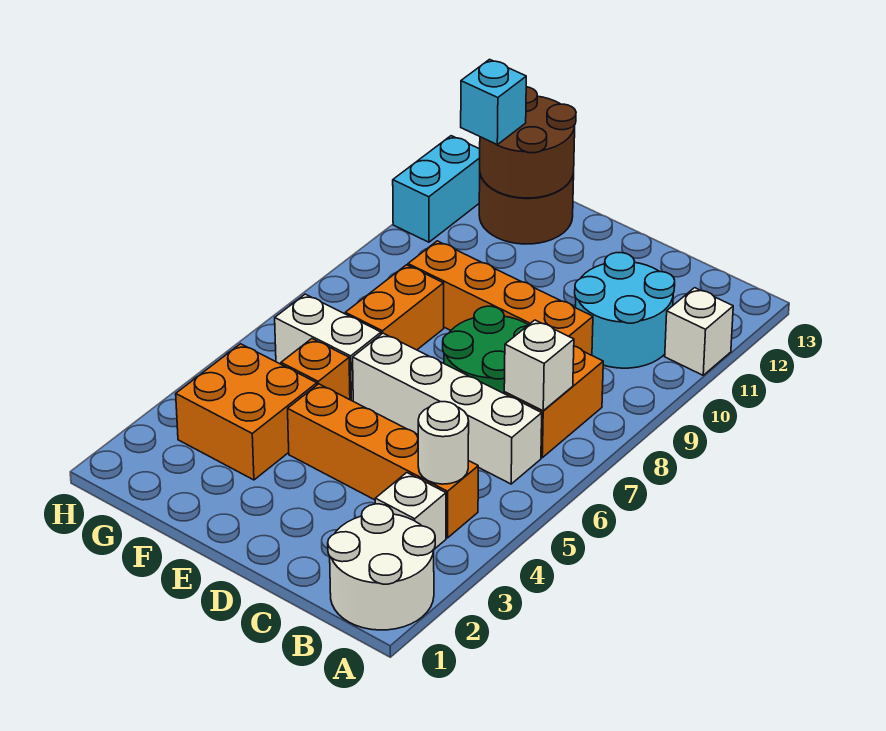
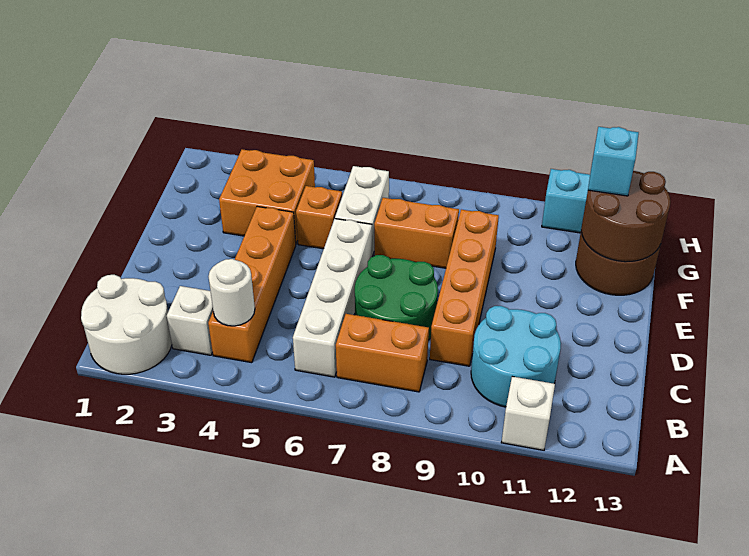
white brick B7 level 2 -> none

